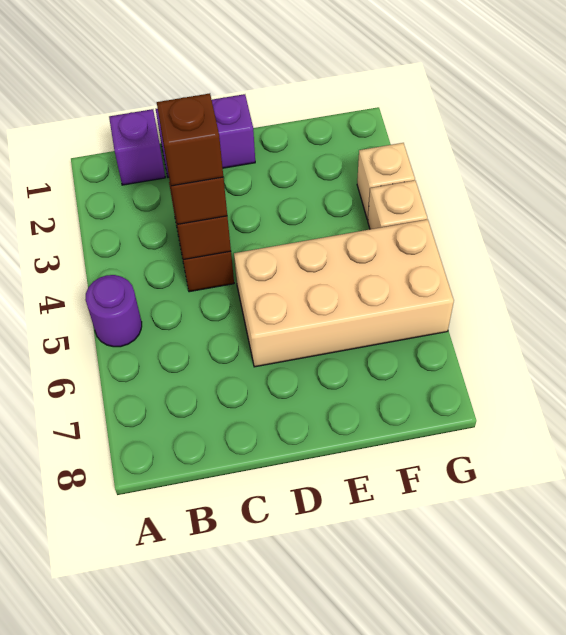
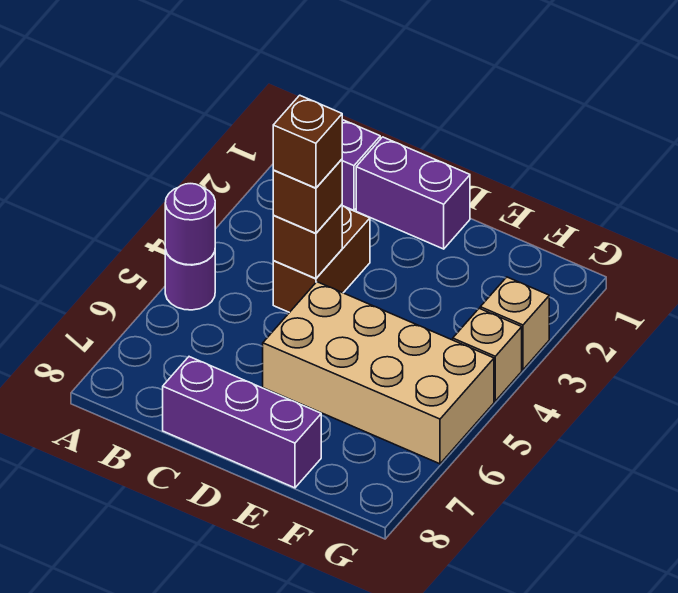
none -> purple round brick A5 level 2
none -> purple brick C8:E8 level 1

